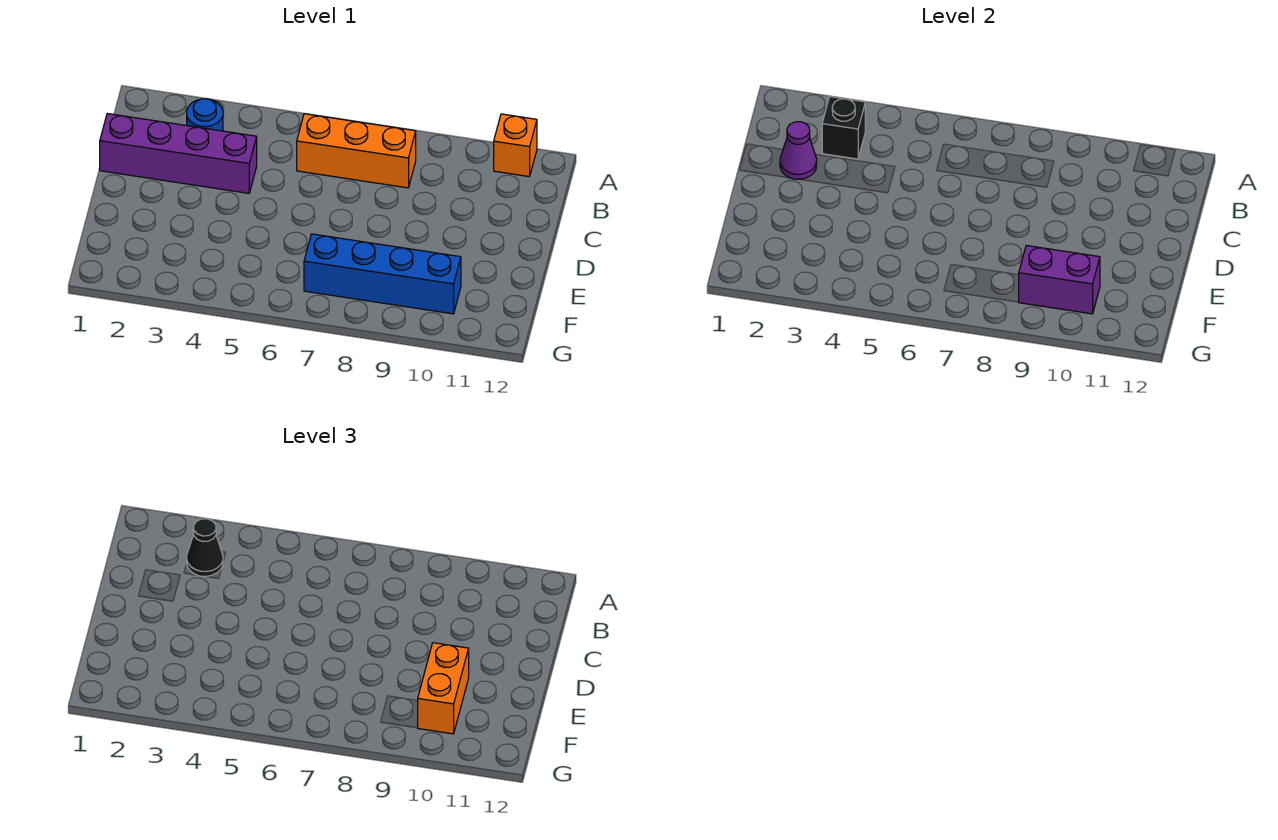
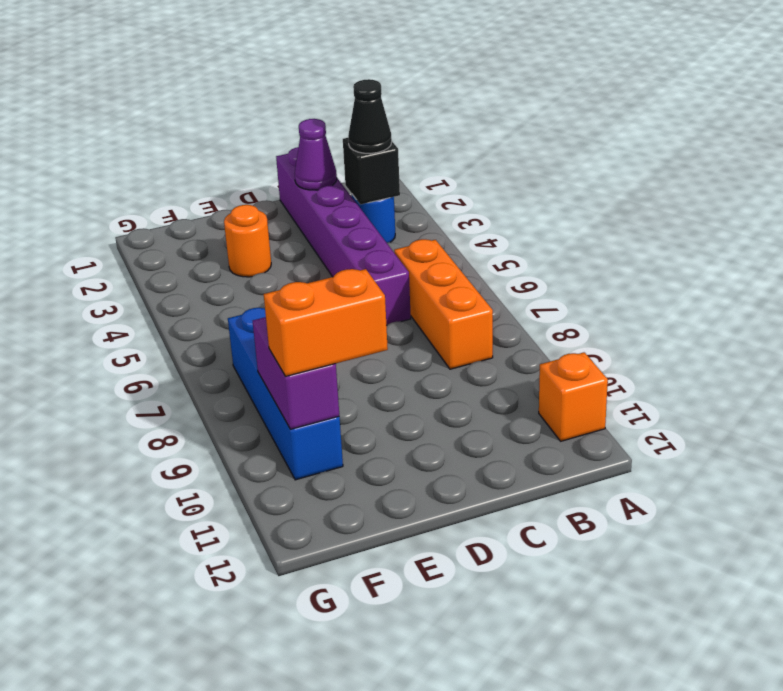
purple brick C1:C4 level 1 -> purple brick C1:C6 level 1
none -> orange round brick E3 level 1

